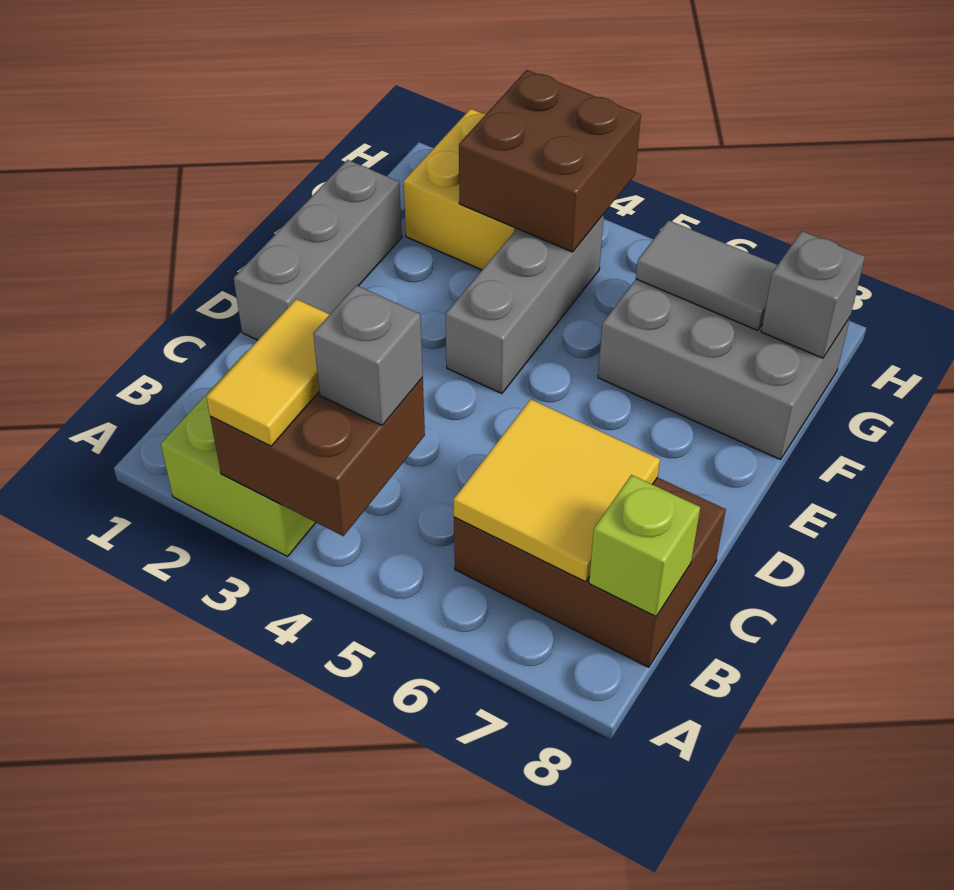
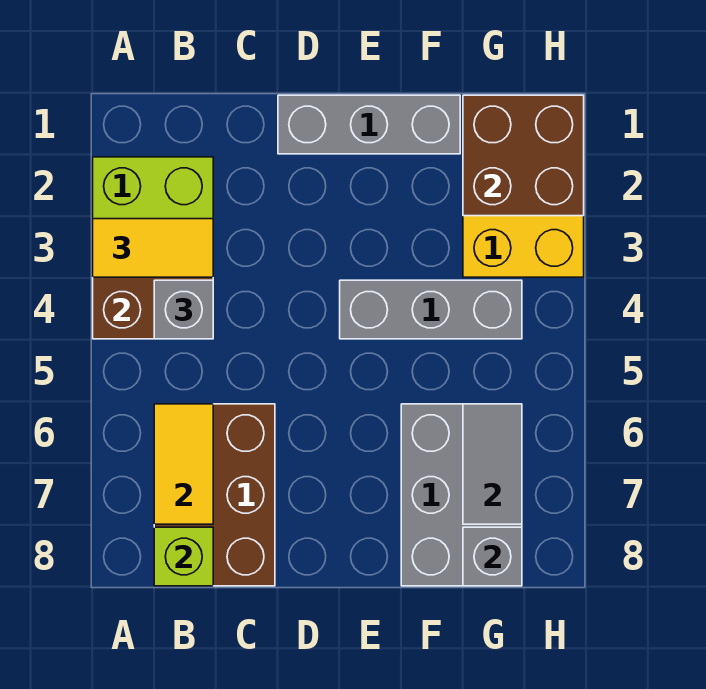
yellow tile B6:C7 level 2 -> yellow tile B6:B7 level 2
brown brick G3:H4 level 2 -> brown brick G1:H2 level 2

